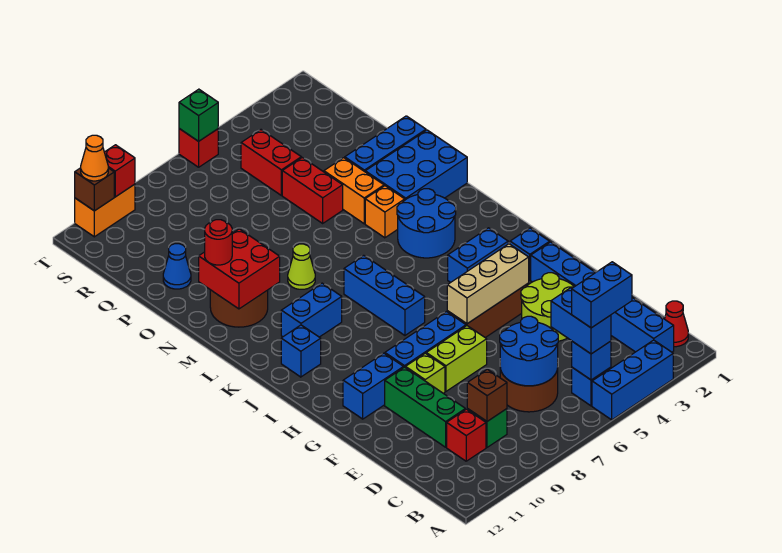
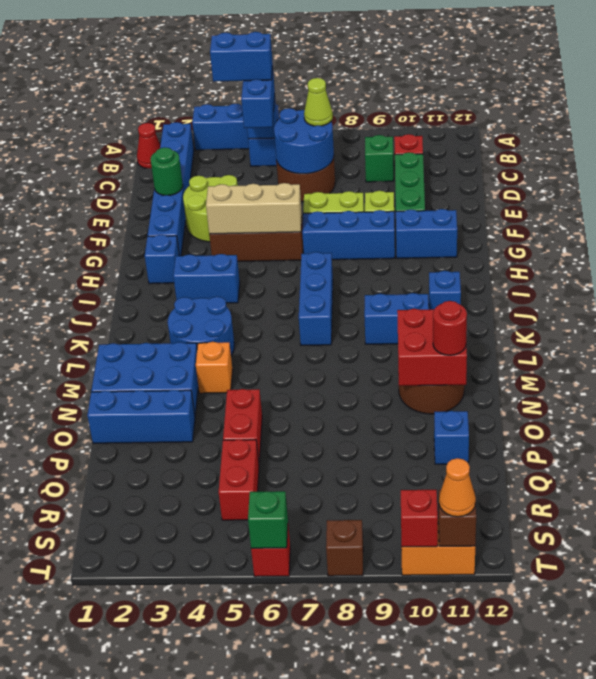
brown brick C9 level 2 -> brown brick T8 level 1
none -> green round brick E2 level 2
lime cone M8 level 1 -> lime cone C7 level 3
orange brick N4:O4 level 1 -> none
blue cone P11 level 1 -> blue brick P11 level 1

